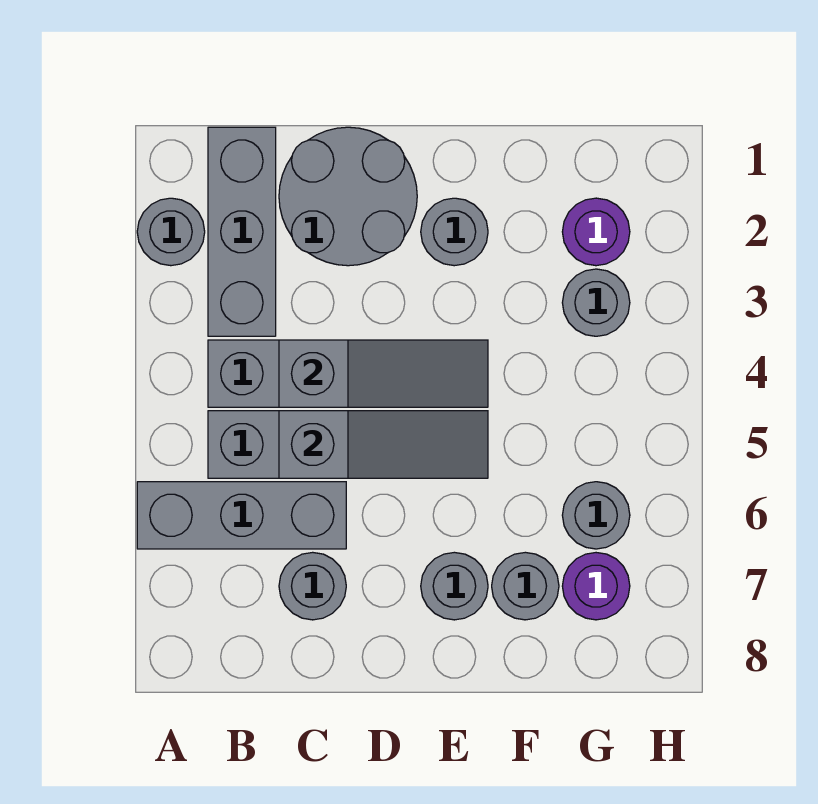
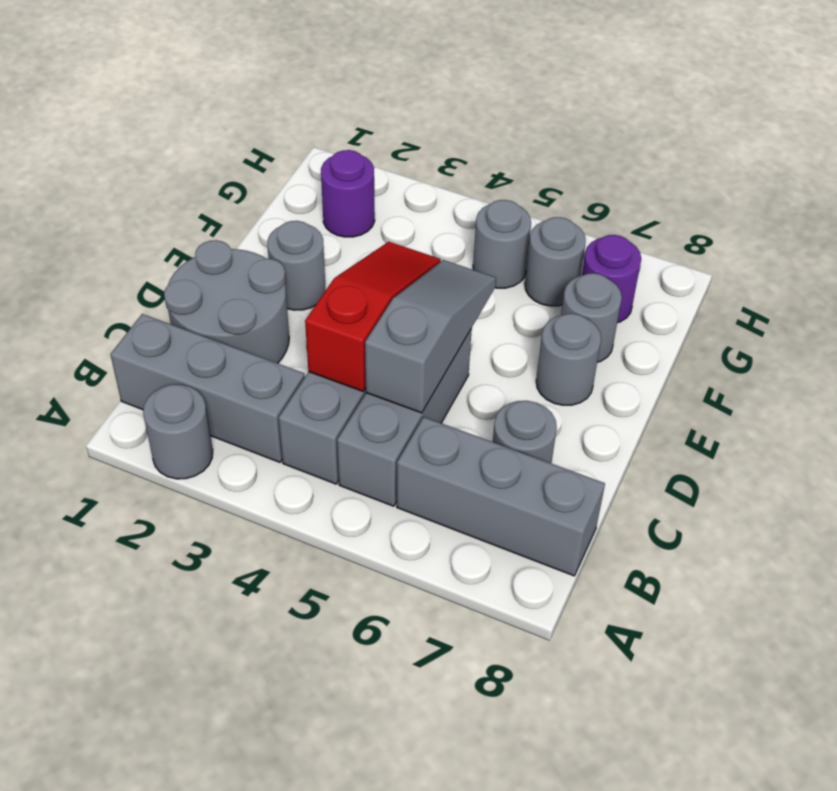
grey brick A6:C6 level 1 -> grey brick B6:B8 level 1
grey slope C4:E4 level 2 top C -> red slope C4:E4 level 2 top C
grey round brick G3 level 1 -> grey round brick G5 level 1

